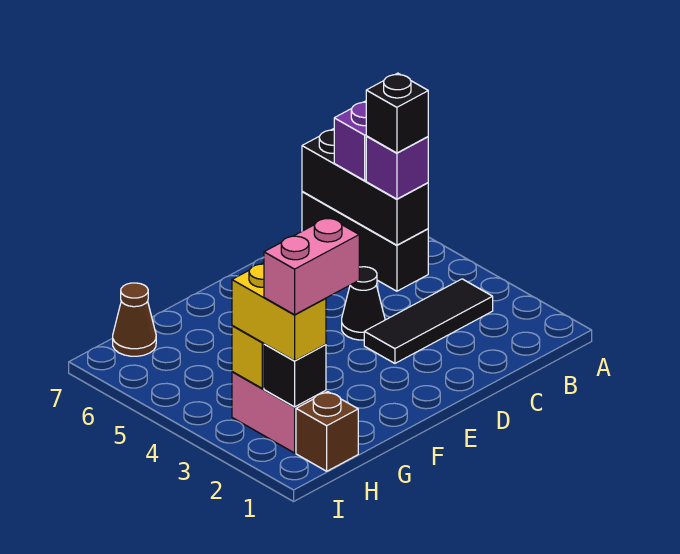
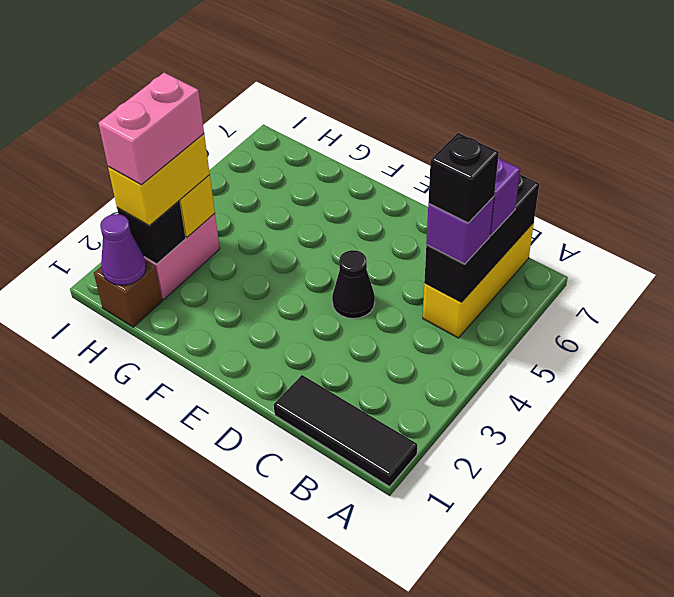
black tile B3:D3 level 1 -> black tile A1:C1 level 1
black brick B5:B7 level 1 -> yellow brick B5:B7 level 1
pink brick G2:H2 level 4 -> pink brick H2:H3 level 4
none -> purple cone H1 level 2
brown cone H7 level 1 -> none

